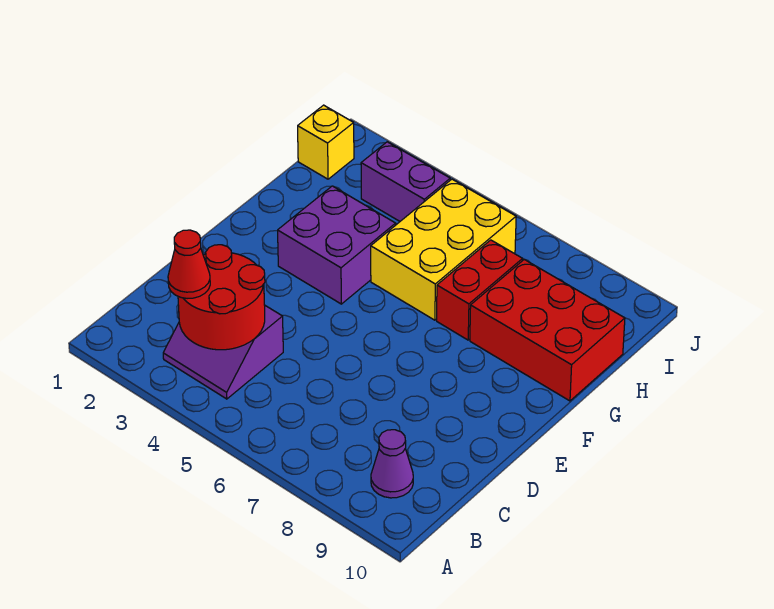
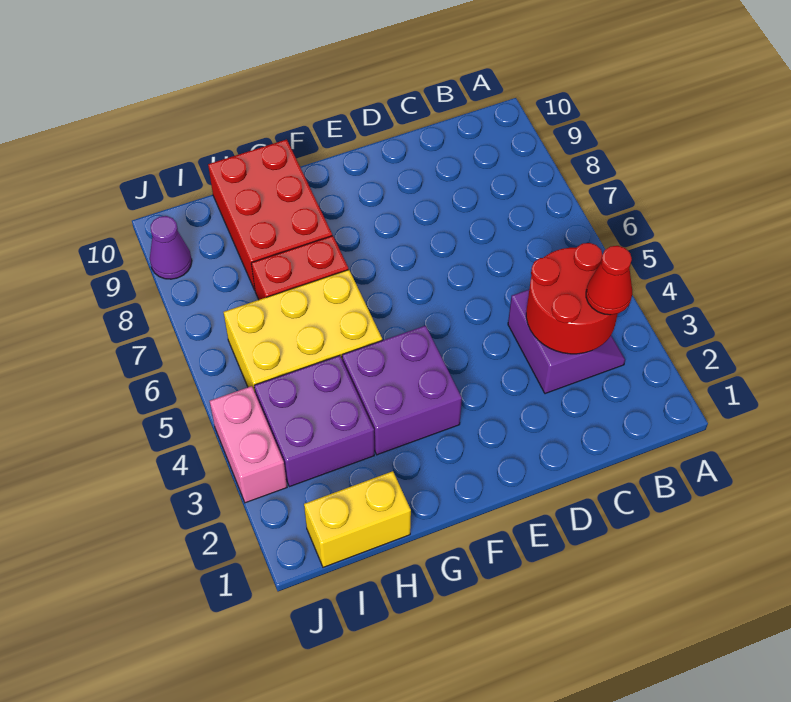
purple cone B9 level 1 -> purple cone J9 level 1
yellow brick I1 level 1 -> yellow brick H1:I1 level 1
purple brick I3:I4 level 1 -> purple brick H3:I4 level 1
none -> pink brick J3:J4 level 1

